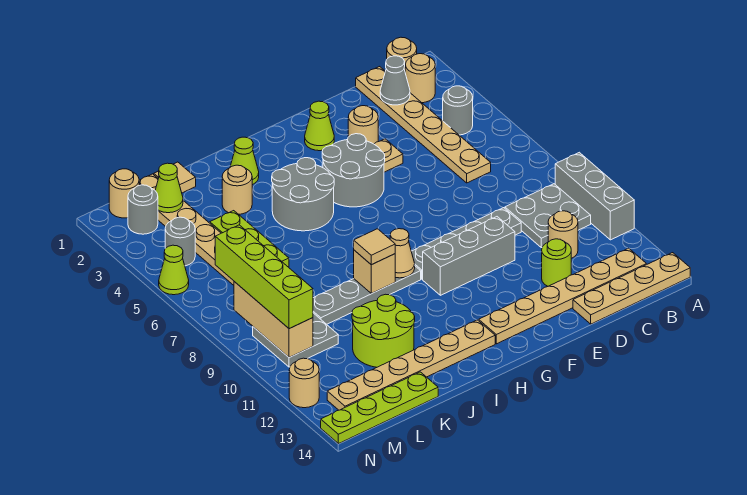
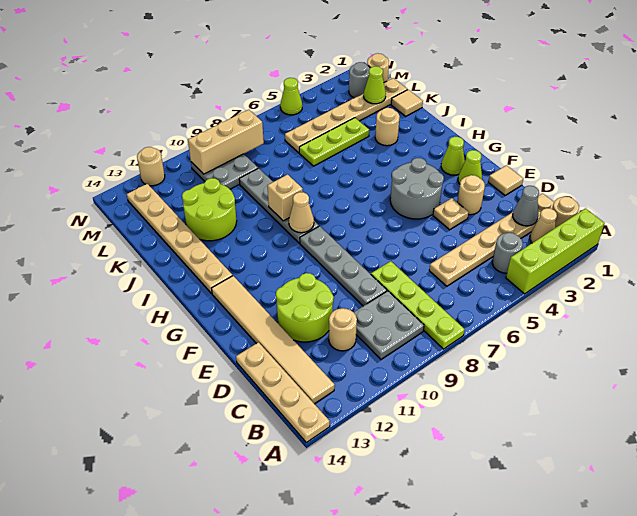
grey brick A9:A11 level 1 -> none
tan round brick B2 level 1 -> tan cone B2 level 1
tan plate B13:G13 level 1 -> tan tile B13:G13 level 1
lime round brick D12 level 1 -> lime round brick D11:E12 level 1
grey brick E10:G10 level 1 -> none
grey round brick H4:I5 level 1 -> none
lime cone I2 level 1 -> lime cone G2 level 1
tan tile I9 level 3 -> tan tile E1 level 1
lime plate K14:N14 level 1 -> lime plate A8:D8 level 1
grey round brick M4 level 1 -> none
lime brick M7:M10 level 3 -> lime brick A1:A4 level 1

